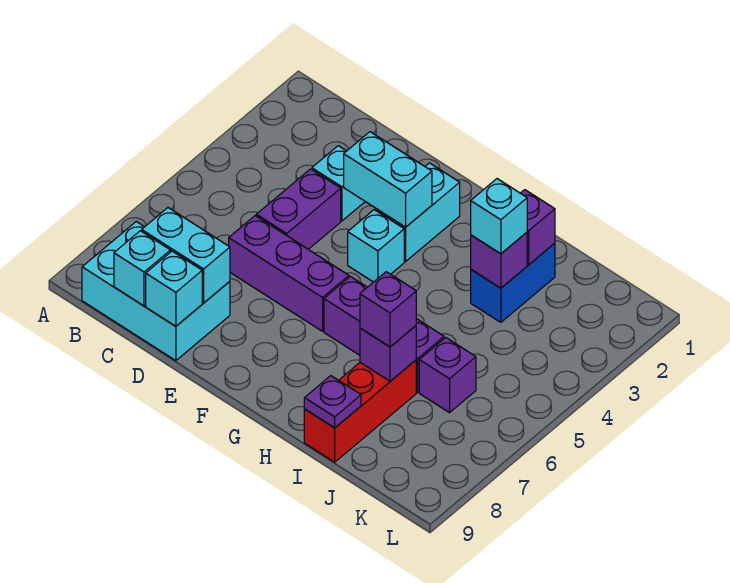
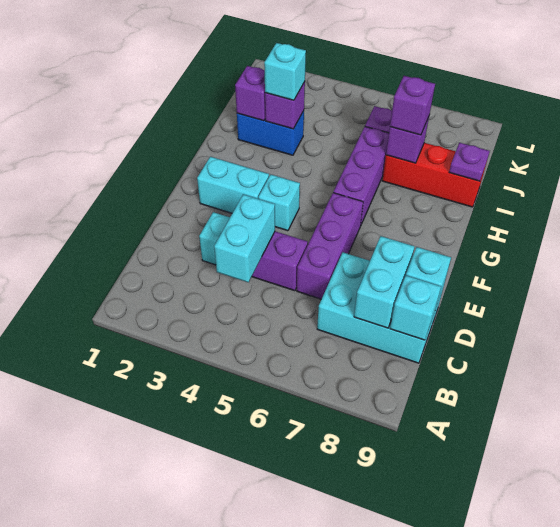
cyan brick B8:D9 level 1 -> cyan brick C7:D9 level 1
cyan brick E3:F3 level 2 -> cyan brick C4:D4 level 2

